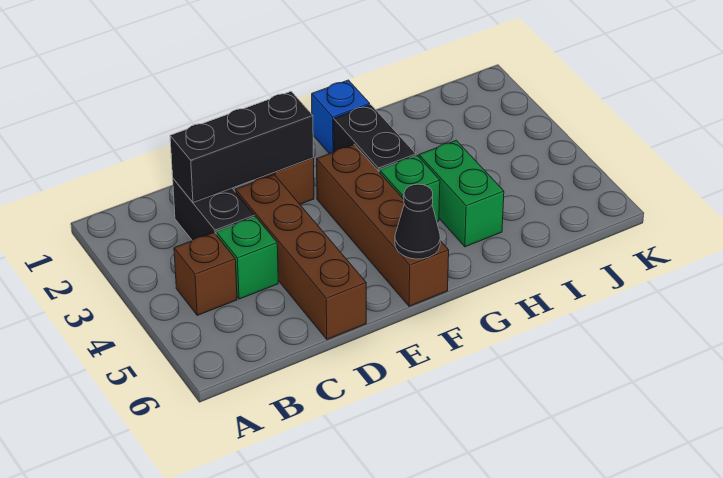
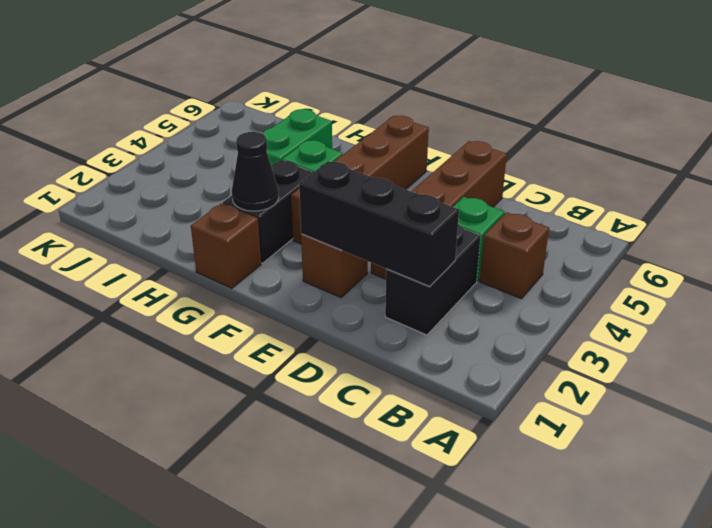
black cone F6 level 2 -> black cone G2 level 2
blue brick G1 level 1 -> brown brick G1 level 1

